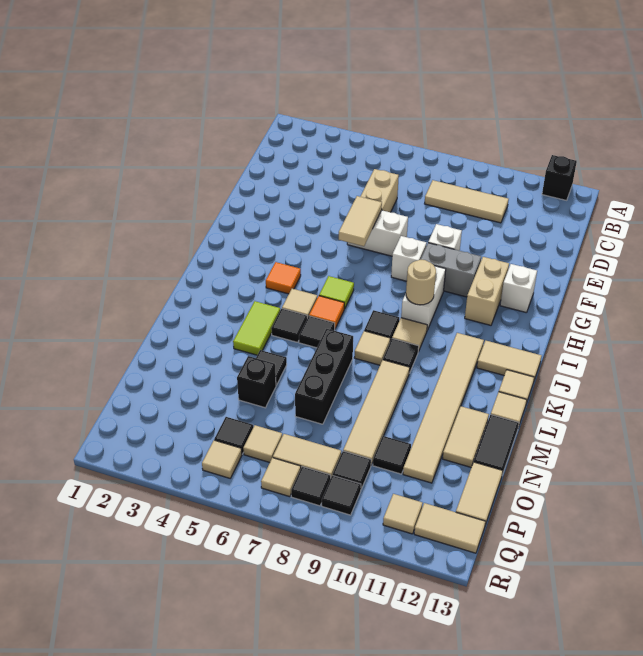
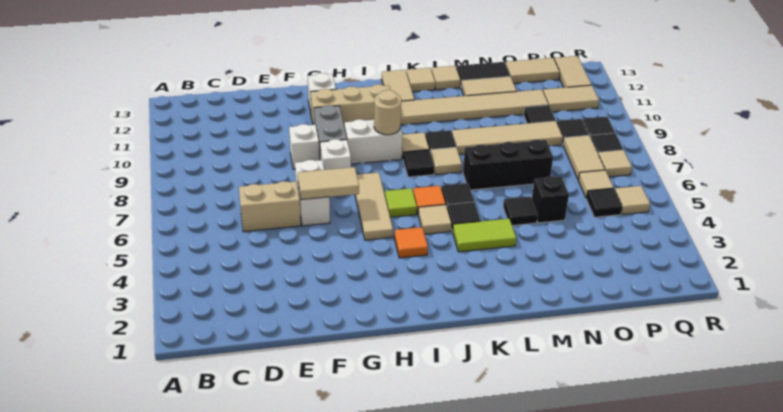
black brick A12 level 1 -> none
tan tile C8:C10 level 1 -> tan tile H5:H7 level 1
tan brick G11:H11 level 1 -> tan brick G11:I11 level 1
tan tile Q11 level 1 -> tan tile P11:Q11 level 1

